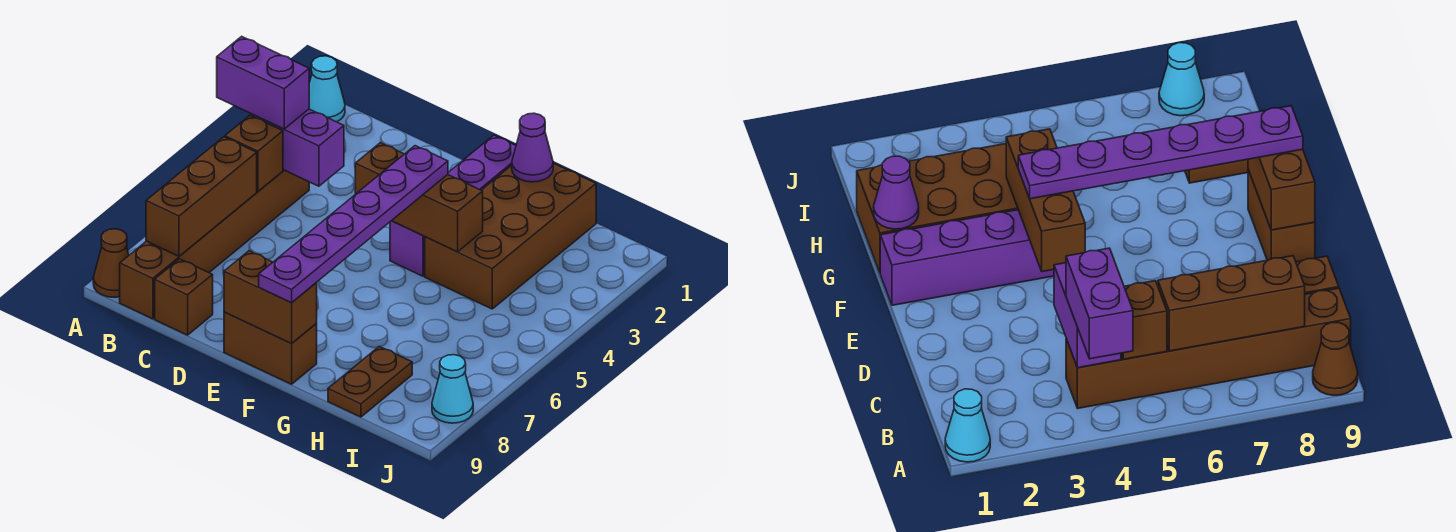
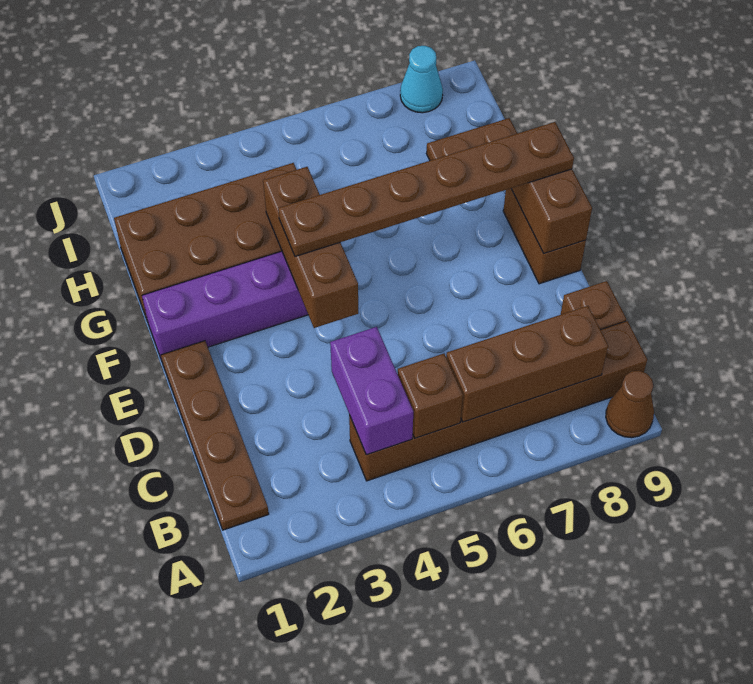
cyan cone A1 level 1 -> none
purple brick A4:B4 level 3 -> none
none -> brown plate B1:E1 level 1
purple plate F4:F9 level 3 -> brown plate F4:F9 level 3
purple cone G1 level 2 -> none

